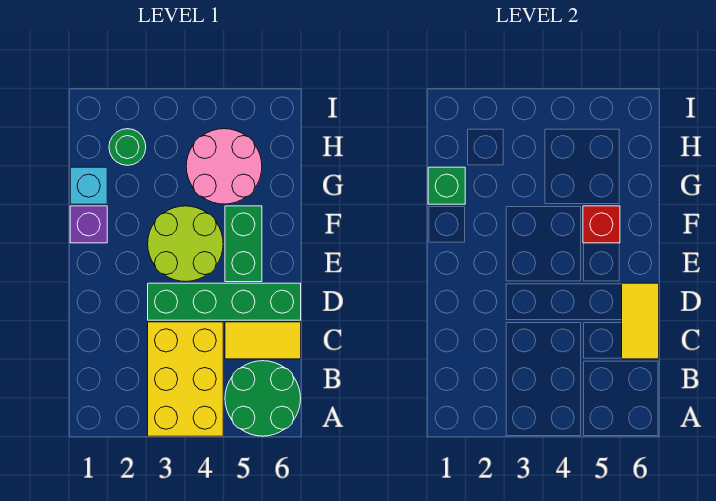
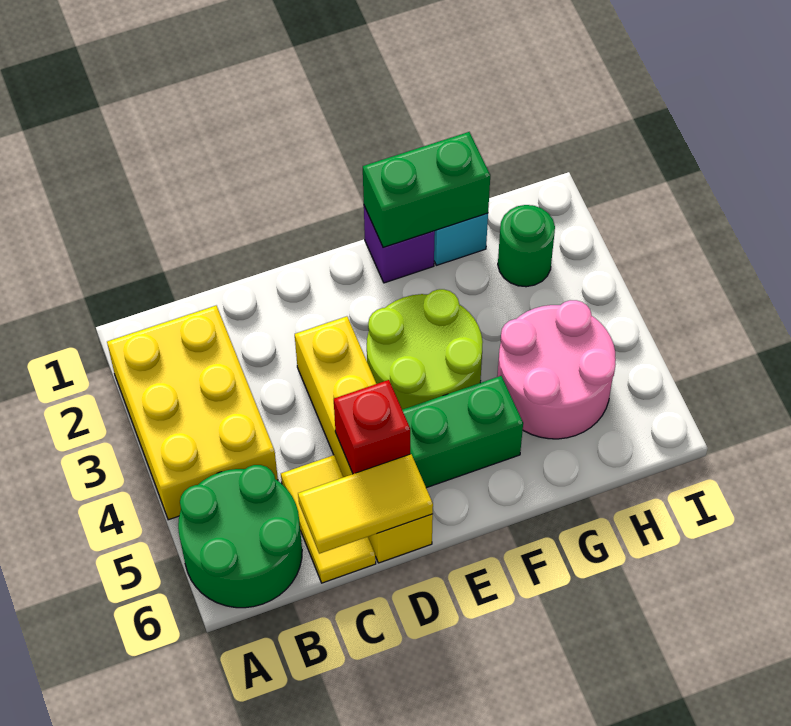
yellow brick A3:C4 level 1 -> yellow brick A2:B4 level 1
green brick D3:D6 level 1 -> yellow brick D3:D6 level 1
red brick F5 level 2 -> red brick D5 level 2
green brick G1 level 2 -> green brick F1:G1 level 2

